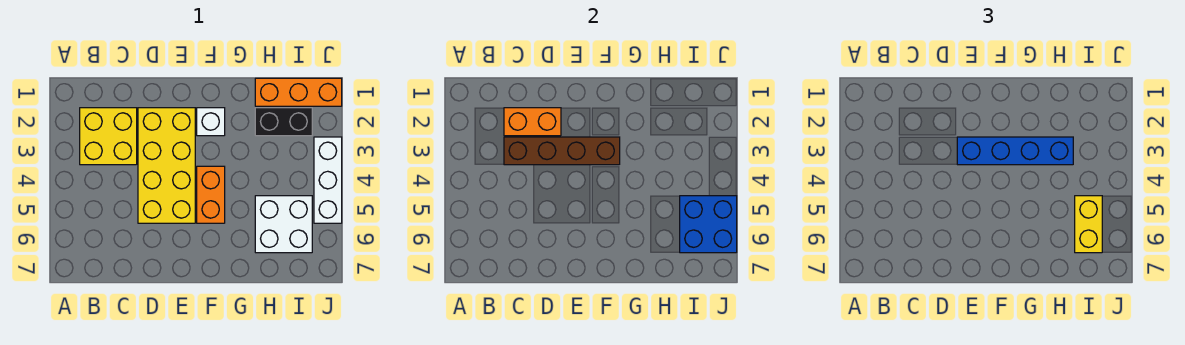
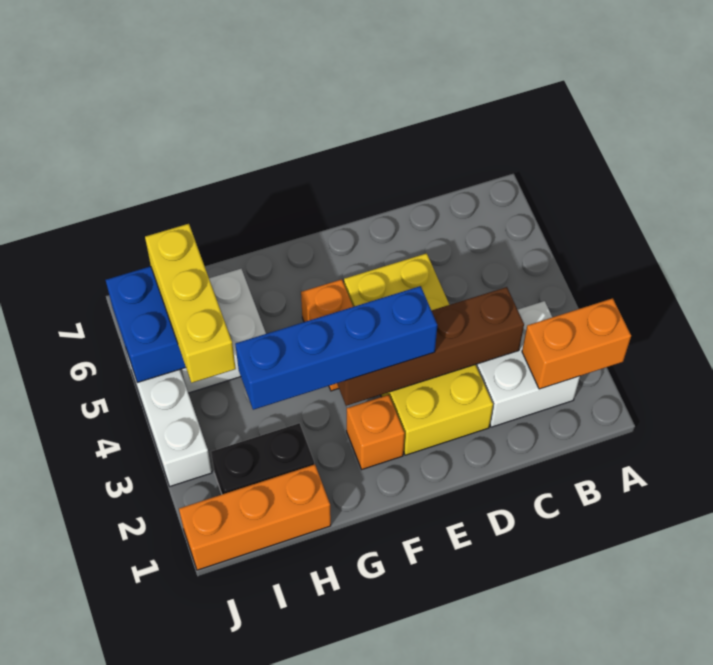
yellow brick B2:C3 level 1 -> white brick B2:C3 level 1
orange brick C2:D2 level 2 -> orange brick A2:B2 level 2
white brick F2 level 1 -> orange brick F2 level 1
yellow brick I5:I6 level 3 -> yellow brick I4:I6 level 3

